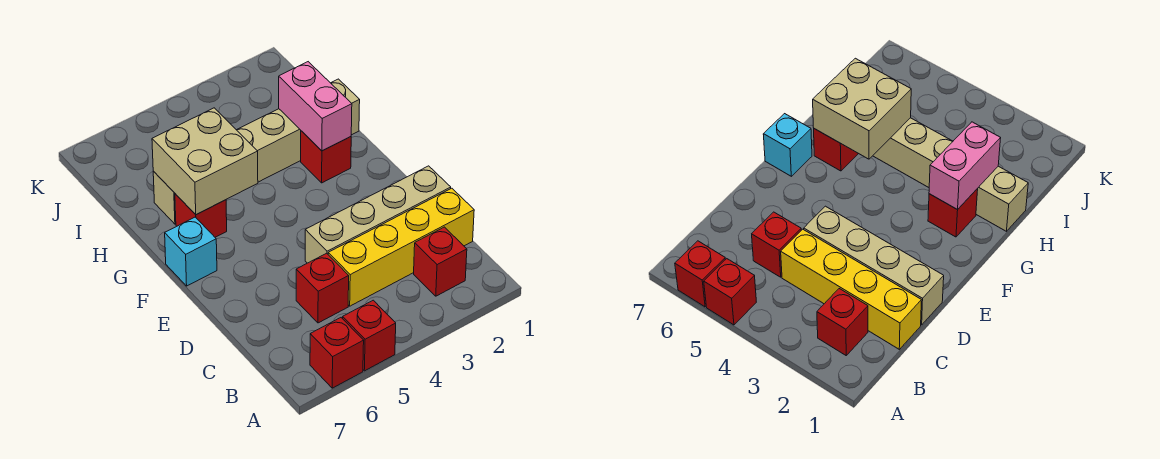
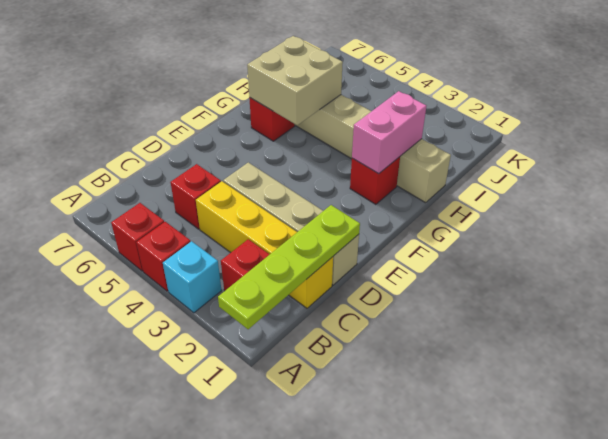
none -> lime plate A1:D1 level 2
red brick A6 level 1 -> red brick A4 level 1
cyan brick F7 level 1 -> cyan brick A3 level 1

